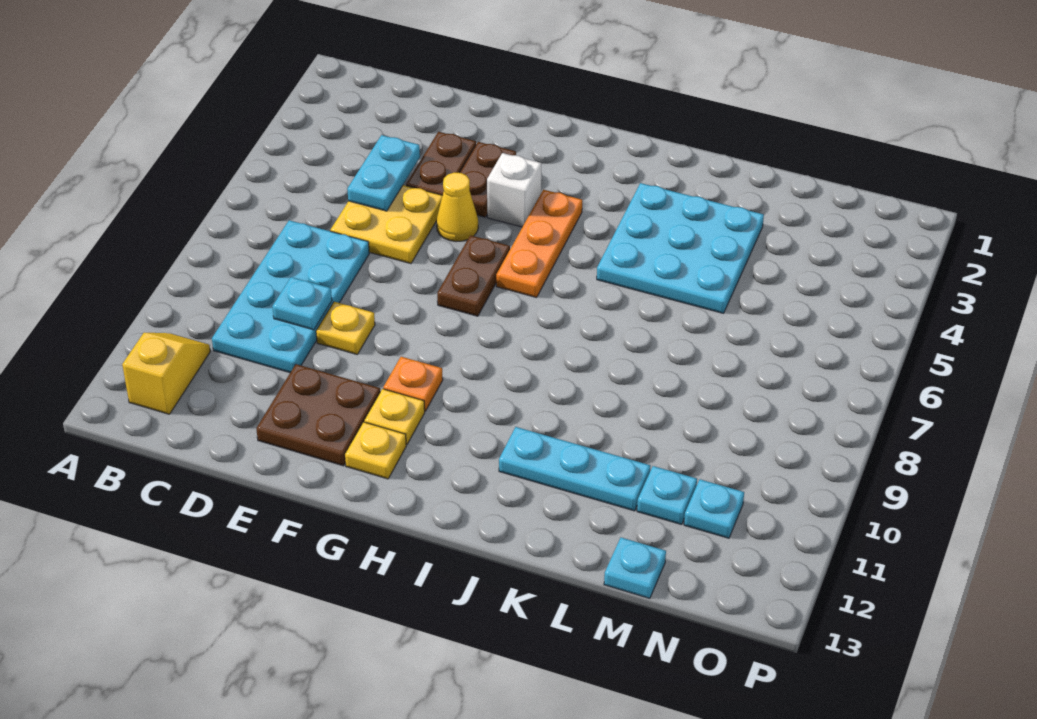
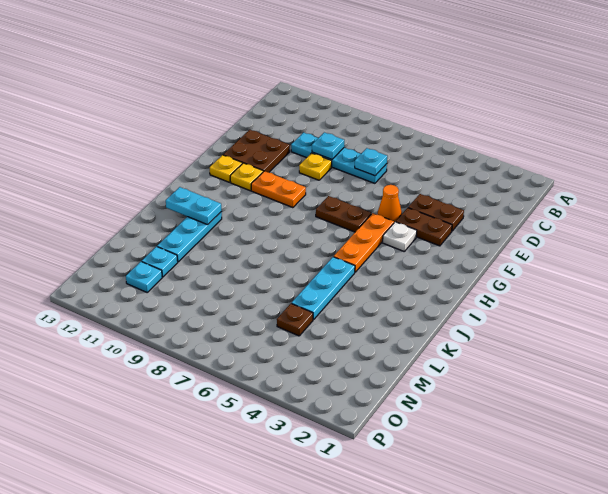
yellow slope B11:B12 level 1 top 12 -> none
cyan plate C7:D10 level 1 -> cyan plate D7:D10 level 1
cyan plate D4:D5 level 2 -> cyan plate J11:J12 level 2
yellow plate D5:E6 level 1 -> none
yellow cone F5 level 1 -> orange cone F5 level 1
white brick G4 level 1 -> white plate G4 level 1
orange plate G10 level 1 -> orange plate G9:G10 level 1
orange plate H4:H6 level 1 -> orange plate G5:I5 level 1
cyan plate J3:L5 level 1 -> cyan plate J5:L5 level 1
none -> brown plate M5 level 1
cyan plate M13 level 1 -> cyan plate D7 level 2

